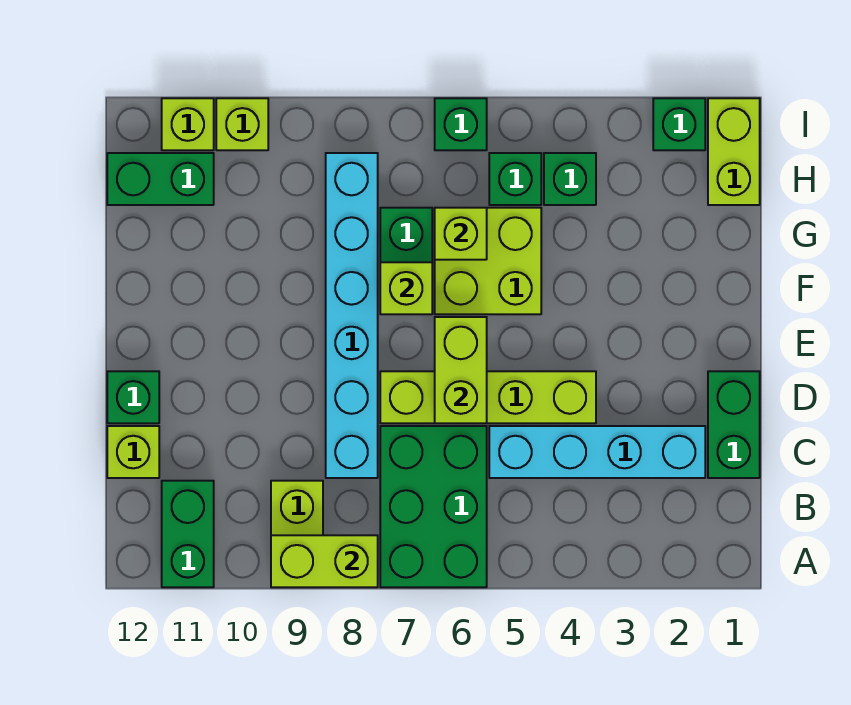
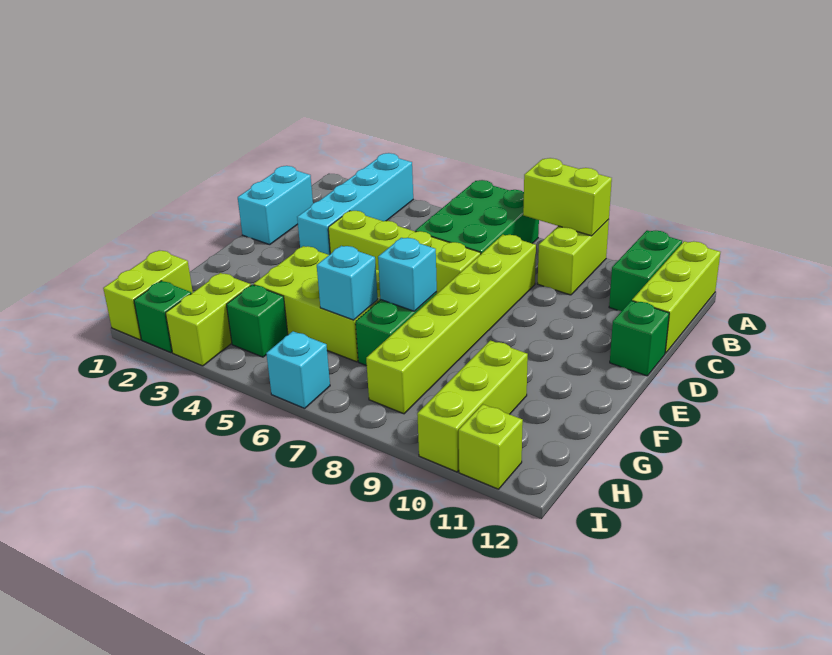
green brick C1:D1 level 1 -> cyan brick C1:D1 level 1
cyan brick C2:C5 level 1 -> cyan brick A3:D3 level 1
cyan brick C8:H8 level 1 -> lime brick C8:H8 level 1
lime brick C12 level 1 -> lime brick A12:C12 level 1
lime brick D6:E6 level 2 -> lime brick H3:I3 level 1
lime brick F5:G6 level 1 -> lime brick F4:G6 level 1
lime brick F7 level 2 -> cyan brick F7 level 2
lime brick G6 level 2 -> cyan brick G6 level 2
green brick H5 level 1 -> none
green brick H11:H12 level 1 -> none
green brick I6 level 1 -> cyan brick I6 level 1
lime brick I10 level 1 -> lime brick G10:I10 level 1

